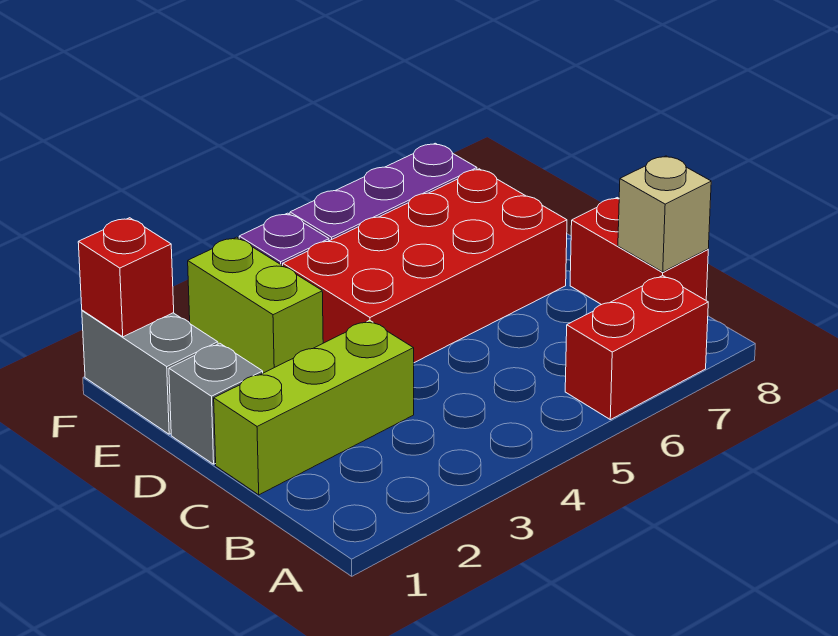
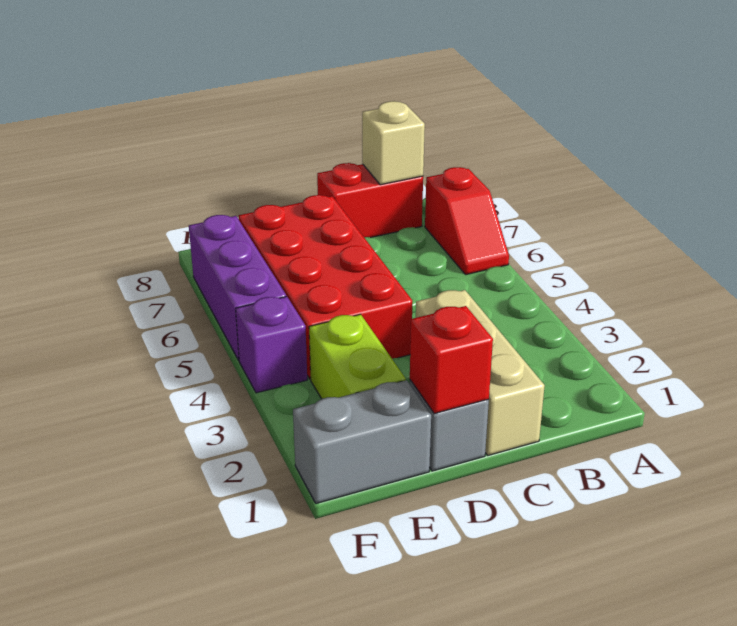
red brick A6:A7 level 1 -> red slope A6:A7 level 1 top 7
lime brick C1:C3 level 1 -> tan brick C1:C3 level 1
lime brick E3:F3 level 1 -> lime brick E2:E3 level 1
red brick F1 level 2 -> red brick D1 level 2

